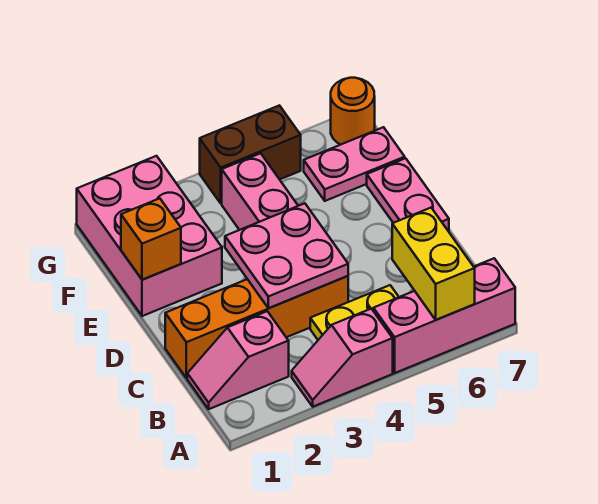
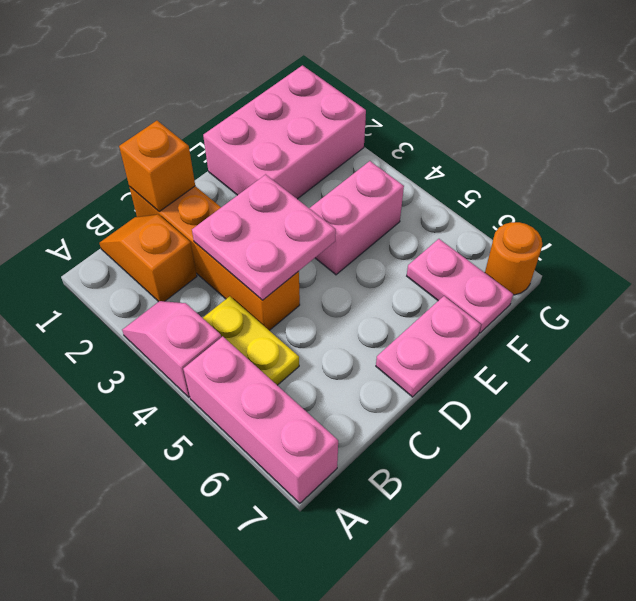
yellow brick A6:B6 level 2 -> none
pink slope B1:B2 level 1 top 2 -> orange slope B1:B2 level 1 top 2
orange brick E1 level 2 -> orange brick C1 level 2
brown brick G4:G5 level 1 -> none

